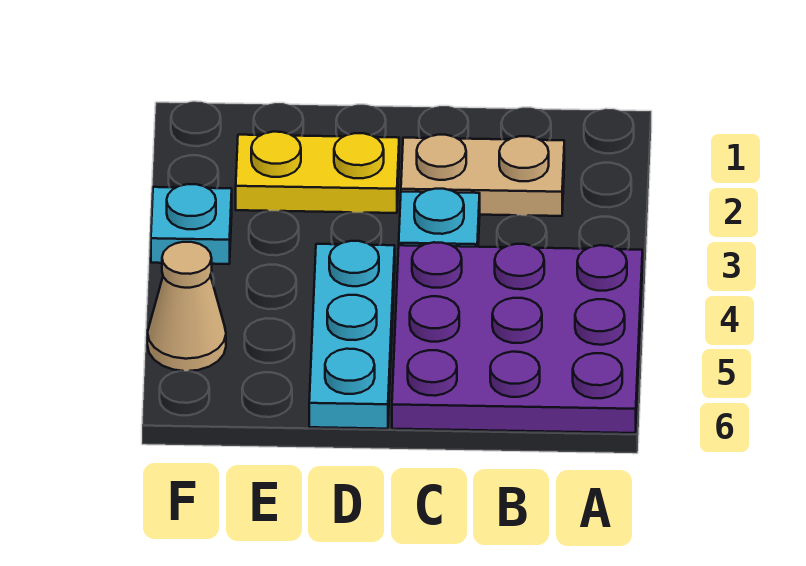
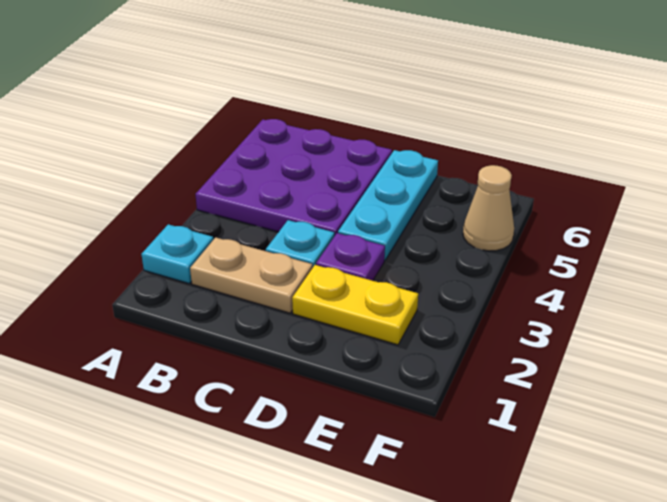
none -> purple plate D3 level 1
cyan plate F3 level 1 -> cyan plate A2 level 1

